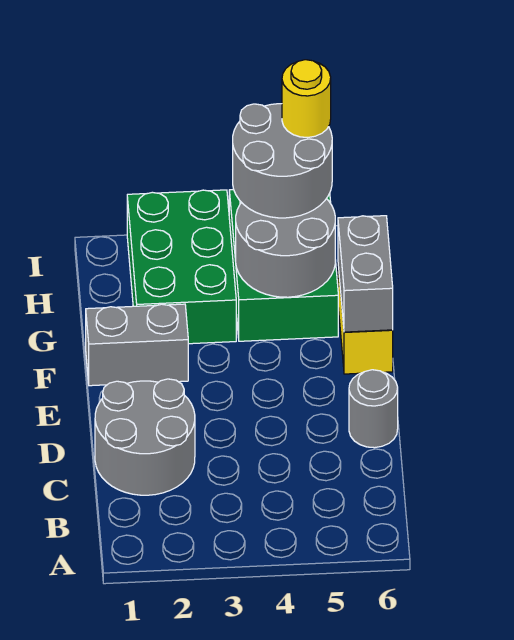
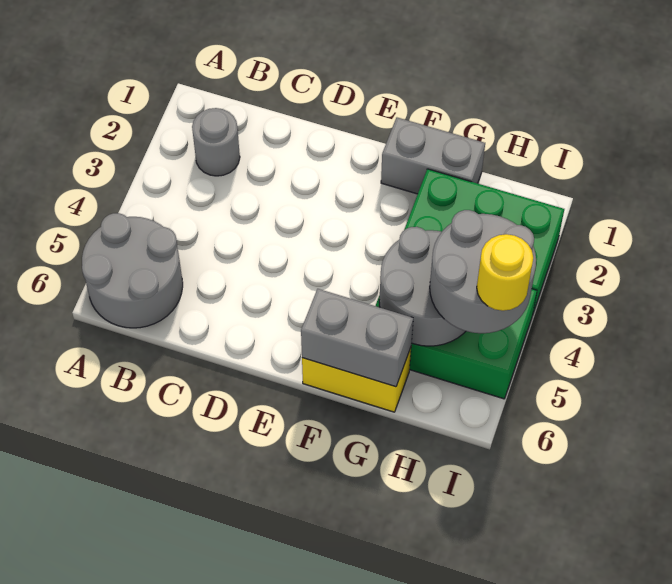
grey round brick C1:D2 level 1 -> grey round brick A5:B6 level 1
grey round brick D6 level 1 -> grey round brick B2 level 1
grey brick F1:F2 level 1 -> grey brick F1:G1 level 1

